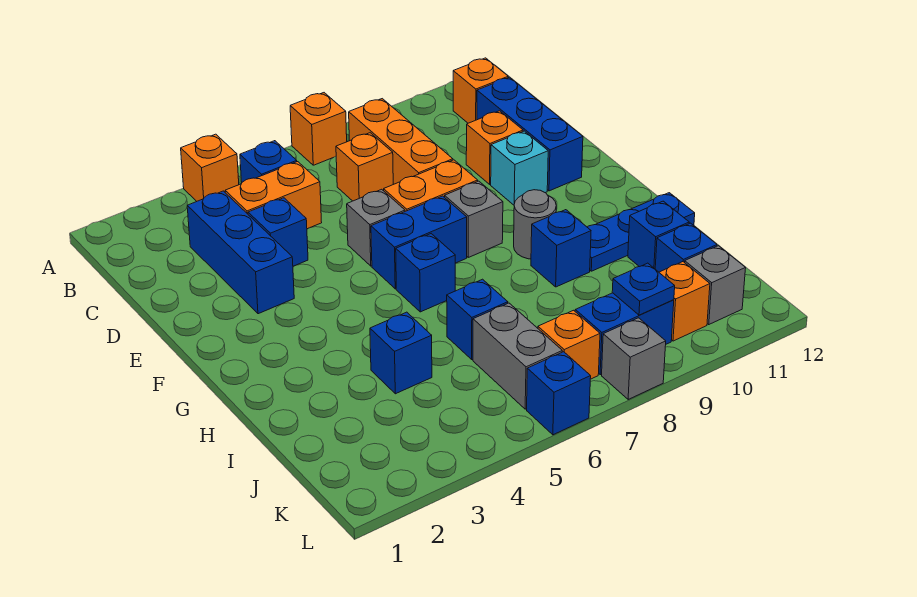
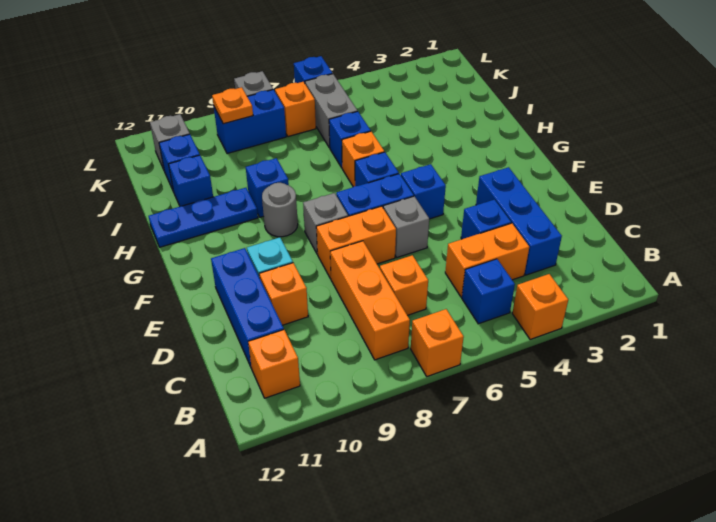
blue brick I4 level 1 -> blue brick F5 level 1
blue plate K9 level 2 -> orange plate K9 level 2
orange brick K10 level 1 -> orange brick H6 level 1

